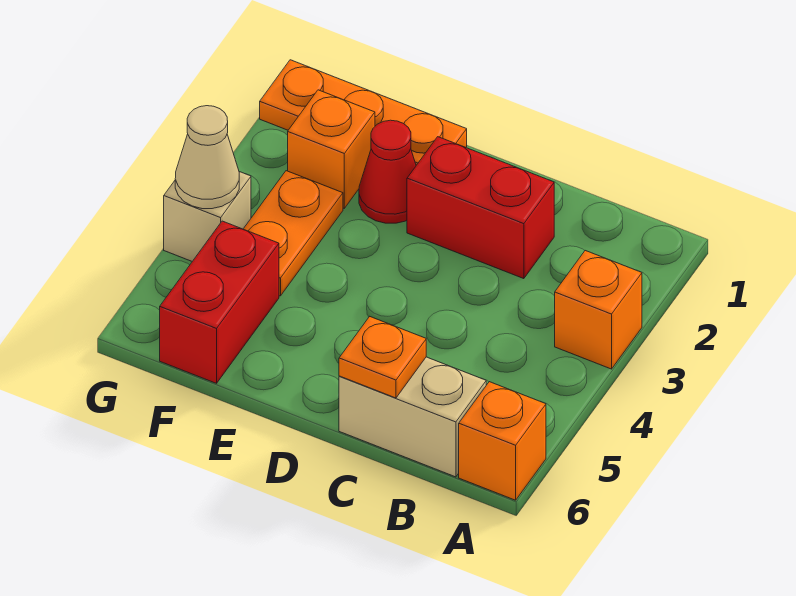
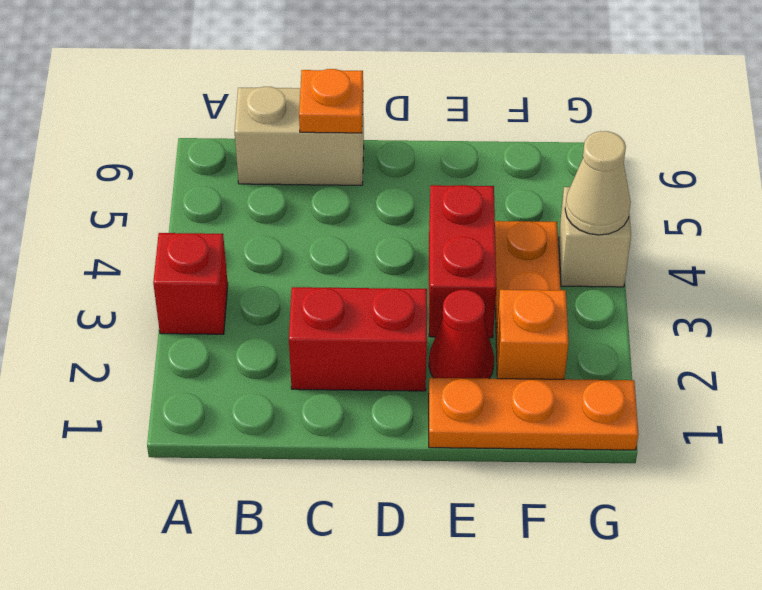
orange brick A3 level 1 -> red brick A3 level 1
orange brick A6 level 1 -> none
red brick F5:F6 level 1 -> red brick E3:E4 level 1

